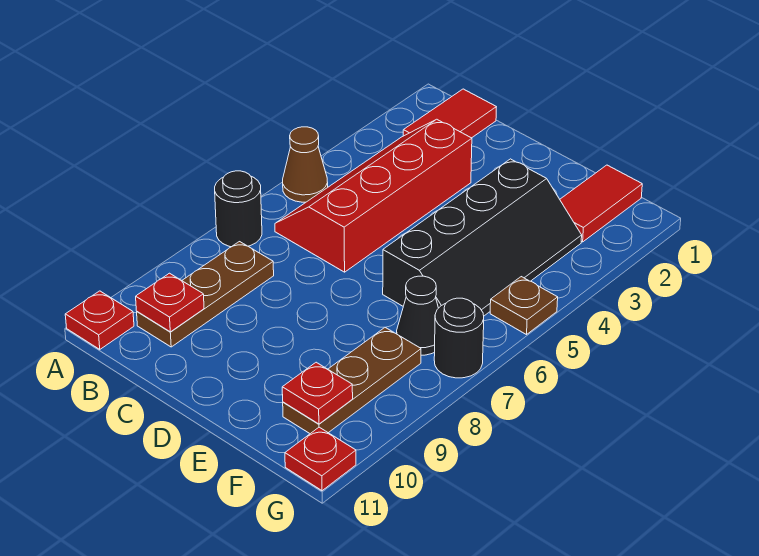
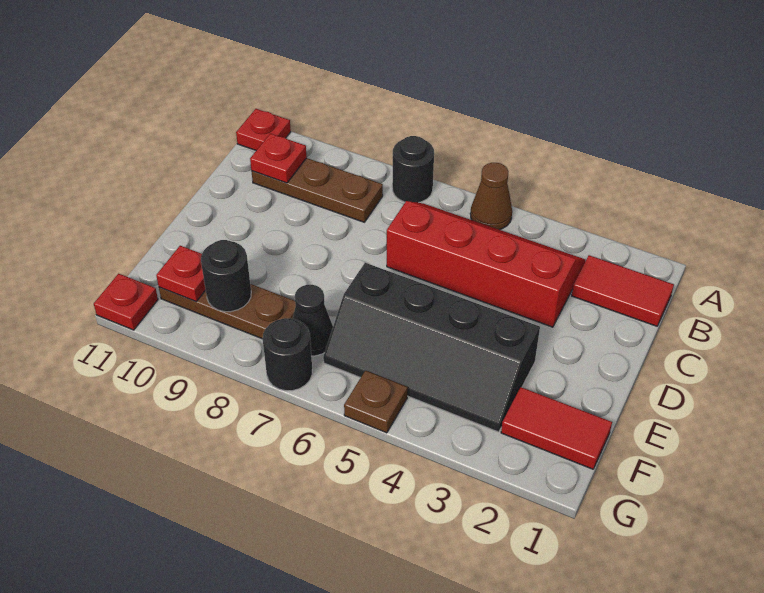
none -> black round brick F9 level 2

